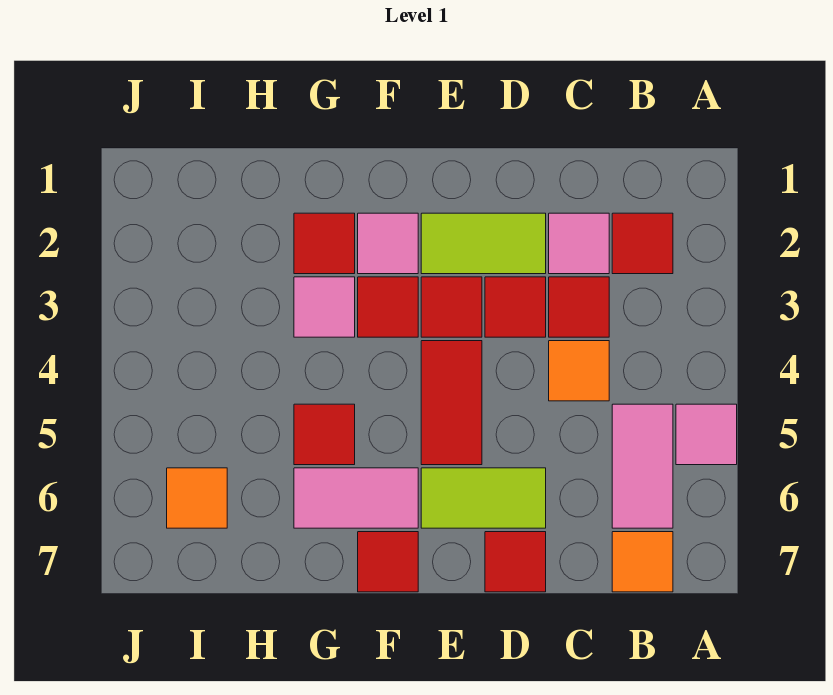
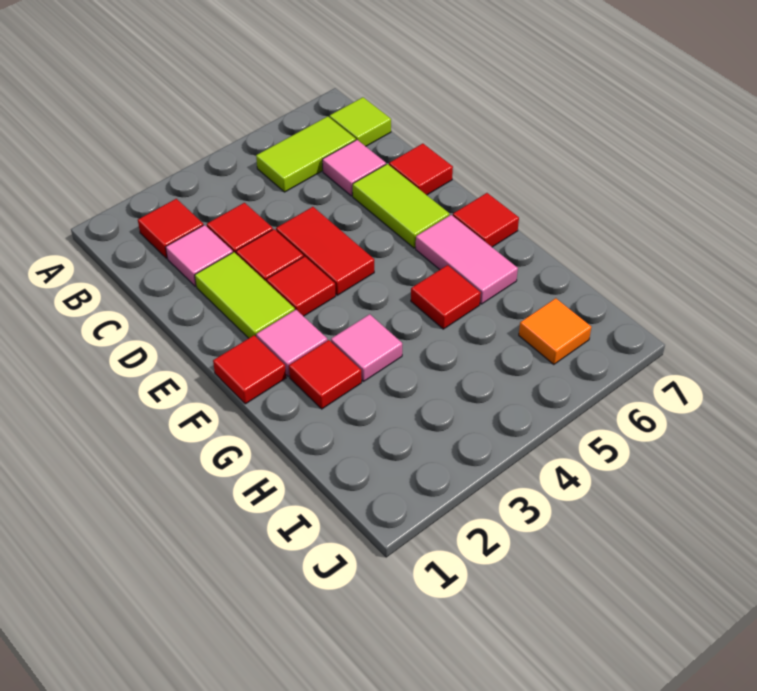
pink tile A5 level 1 -> pink tile C6 level 1
pink tile B5:B6 level 1 -> lime tile B5:B6 level 1
orange tile B7 level 1 -> lime tile B7 level 1
orange tile C4 level 1 -> none
red tile E4:E5 level 1 -> red tile D4:E4 level 1
red tile F3 level 1 -> red tile F1 level 1

